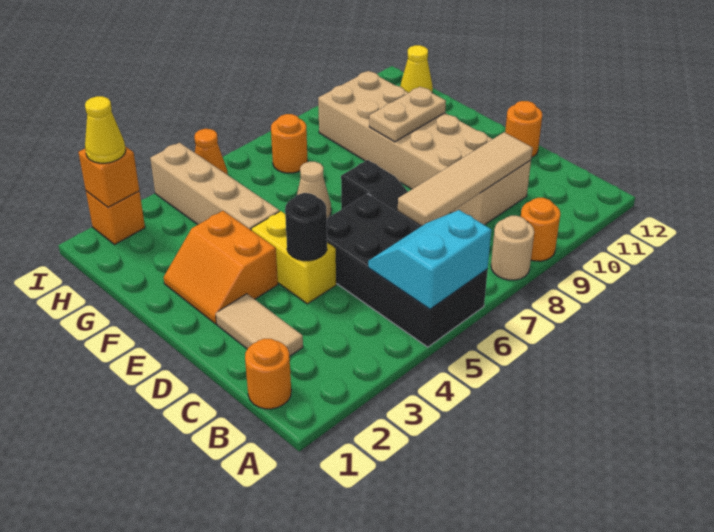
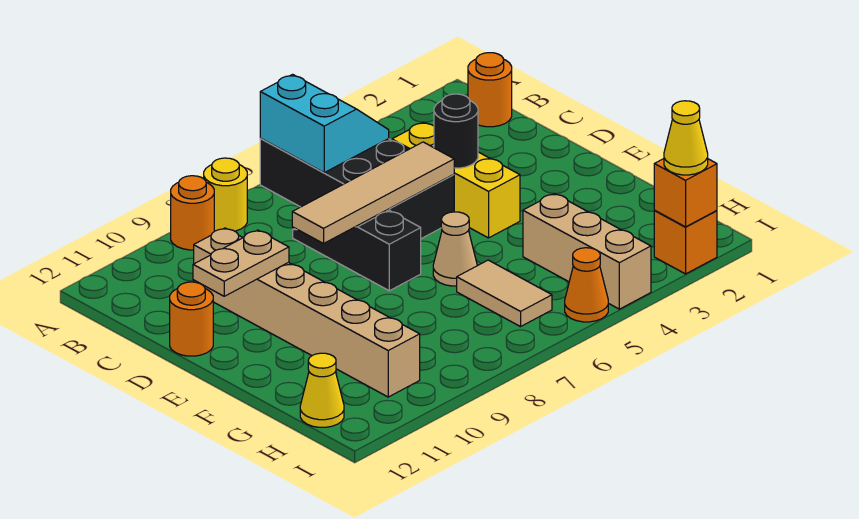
cyan slope A5:B6 level 2 top A -> cyan slope A5:B6 level 2 top 6
tan round brick A8 level 1 -> yellow round brick A8 level 1
tan tile C2:D2 level 1 -> tan tile G6:H6 level 1
tan tile C7:C10 level 2 -> tan tile D5:D8 level 2
tan brick C9:H10 level 1 -> tan brick C10:H10 level 1
yellow brick D4:E4 level 1 -> yellow brick C4:E4 level 1
orange slope E2:F3 level 1 top 3 -> none
tan brick F4:I4 level 1 -> tan brick G4:I4 level 1
tan plate F9:F10 level 2 -> tan plate D10:D11 level 2
orange round brick H7 level 1 -> none

